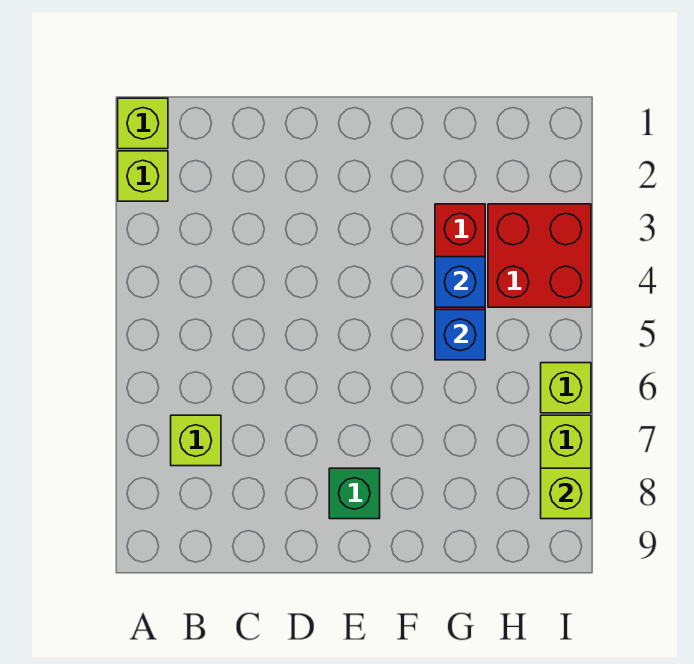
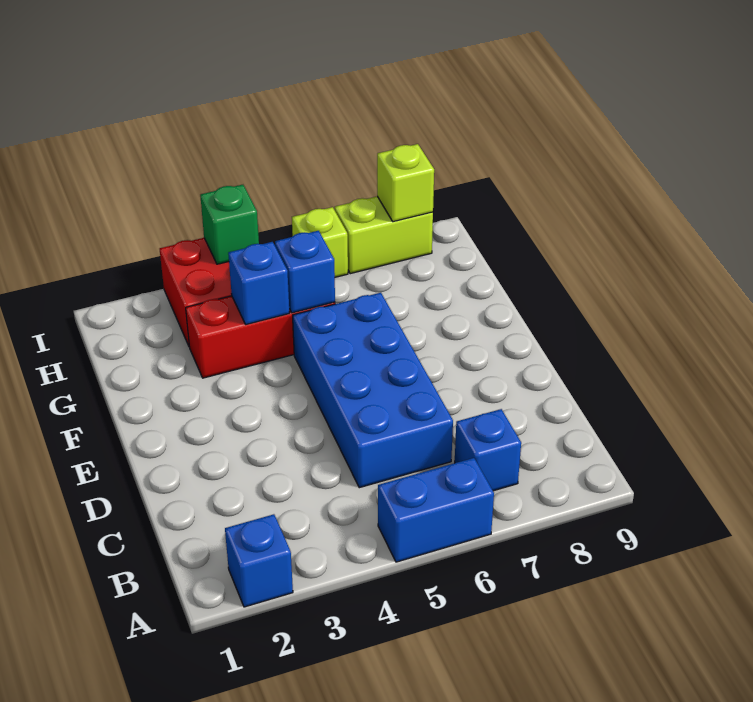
lime brick A1 level 1 -> none
lime brick A2 level 1 -> blue brick A2 level 1
none -> blue brick A5:A6 level 1
lime brick B7 level 1 -> blue brick B7 level 1
none -> blue brick C5:F6 level 1
green brick E8 level 1 -> green brick I4 level 2

